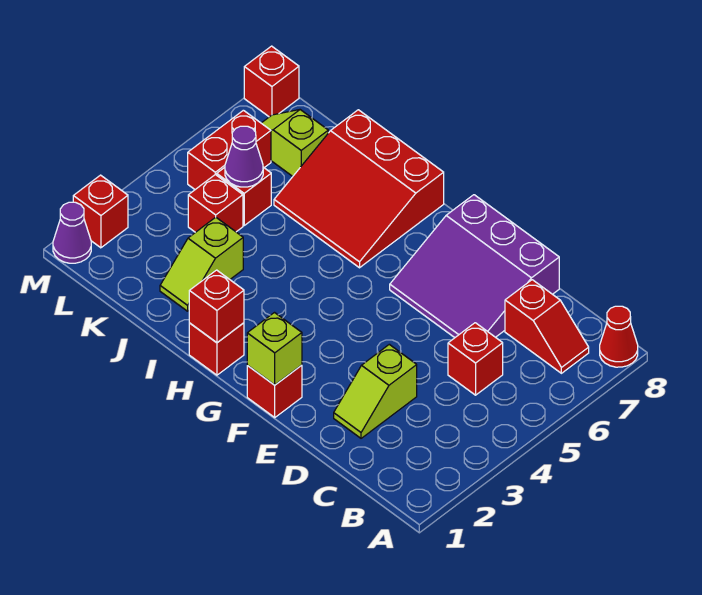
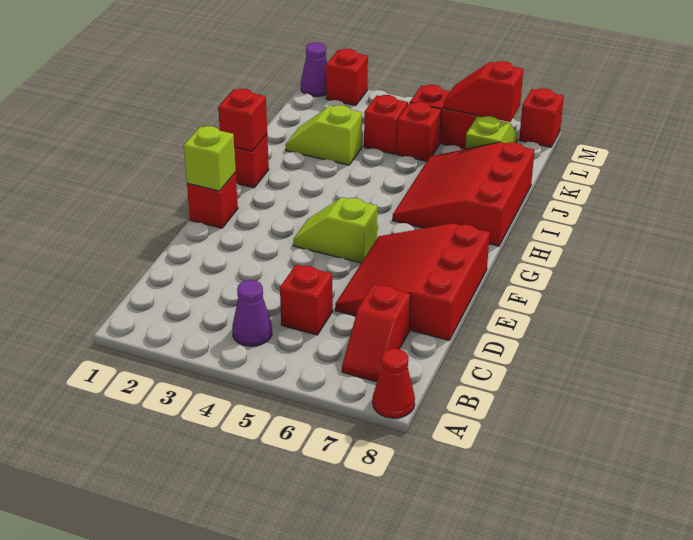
lime slope D2:D3 level 1 top 3 -> lime slope F4:F5 level 1 top 5
purple slope D6:F8 level 1 top 8 -> red slope D6:F8 level 1 top 8
purple cone K5 level 2 -> purple cone B4 level 1
none -> red slope L6:L7 level 2 top 7

